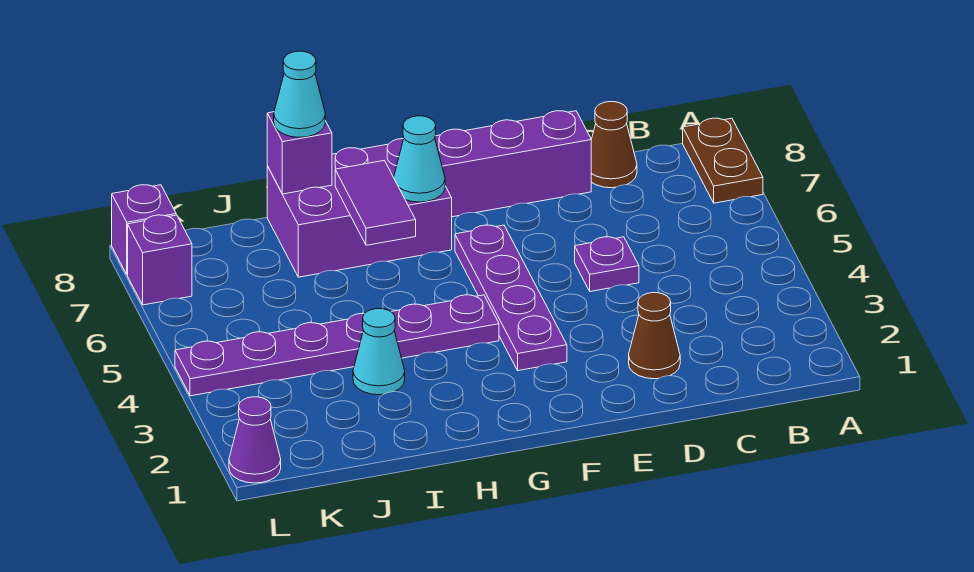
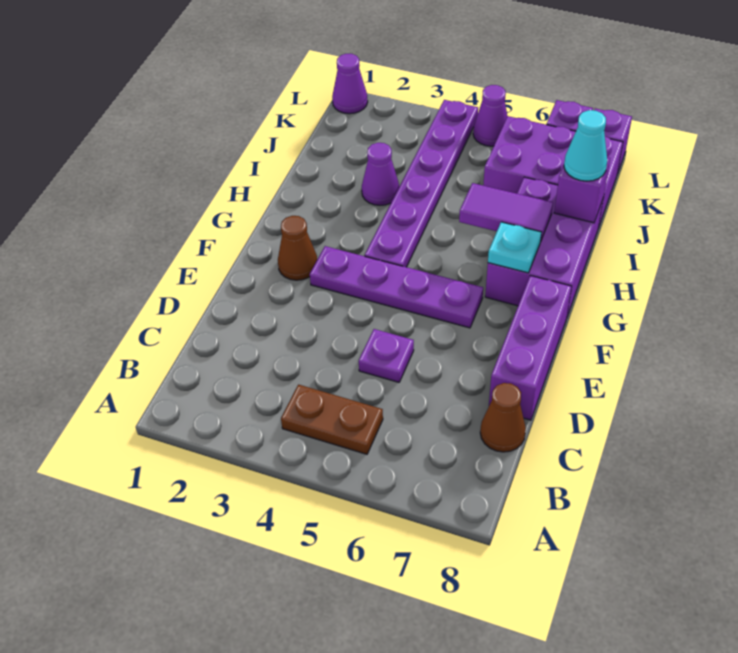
brown plate A7:A8 level 1 -> brown plate B4:B5 level 1
brown cone D2 level 1 -> brown cone F2 level 1
cyan cone G7 level 2 -> cyan plate G7 level 2
cyan cone I3 level 1 -> purple cone I3 level 1
none -> purple brick J6:K8 level 1
none -> purple cone L5 level 1

